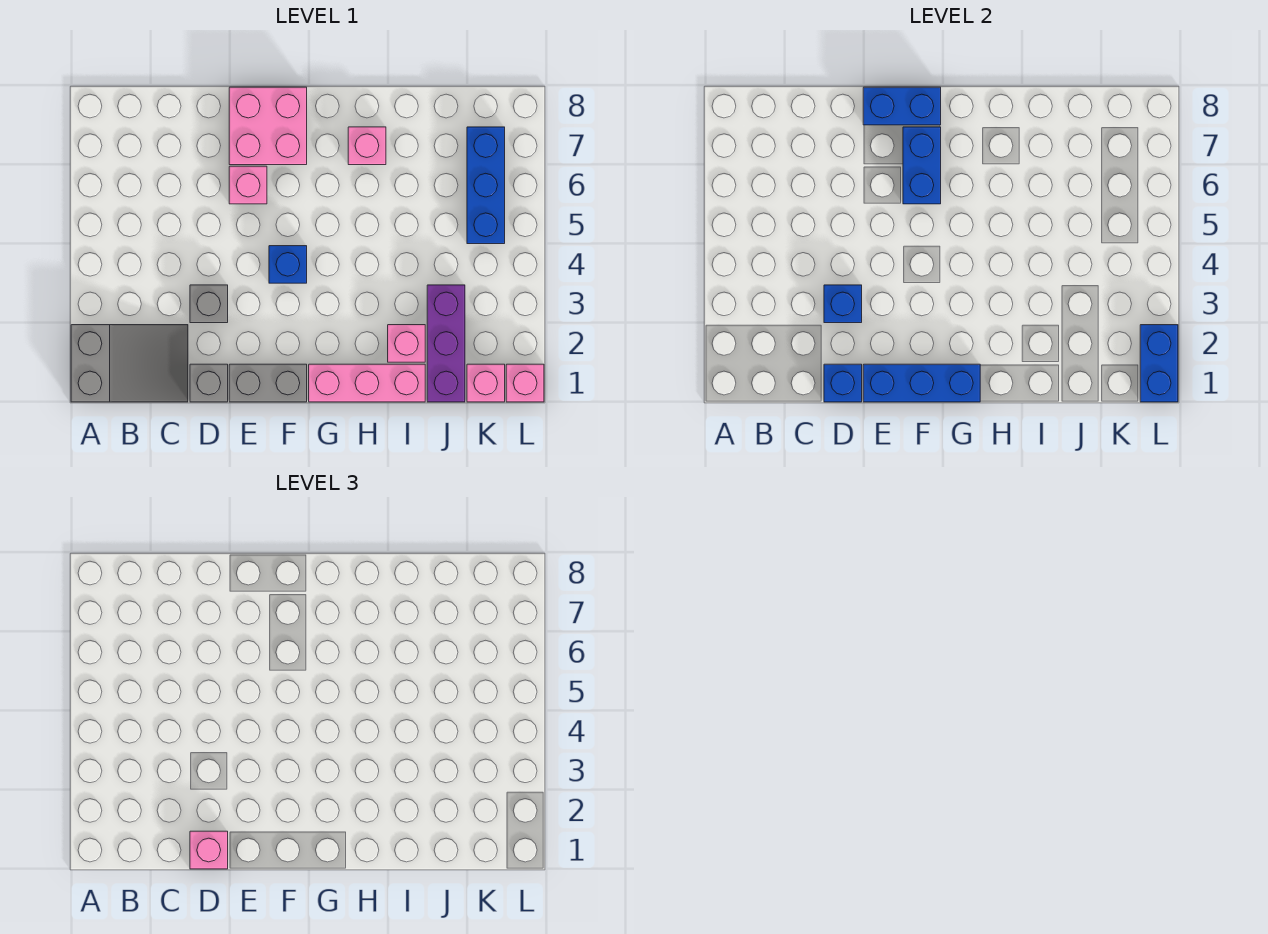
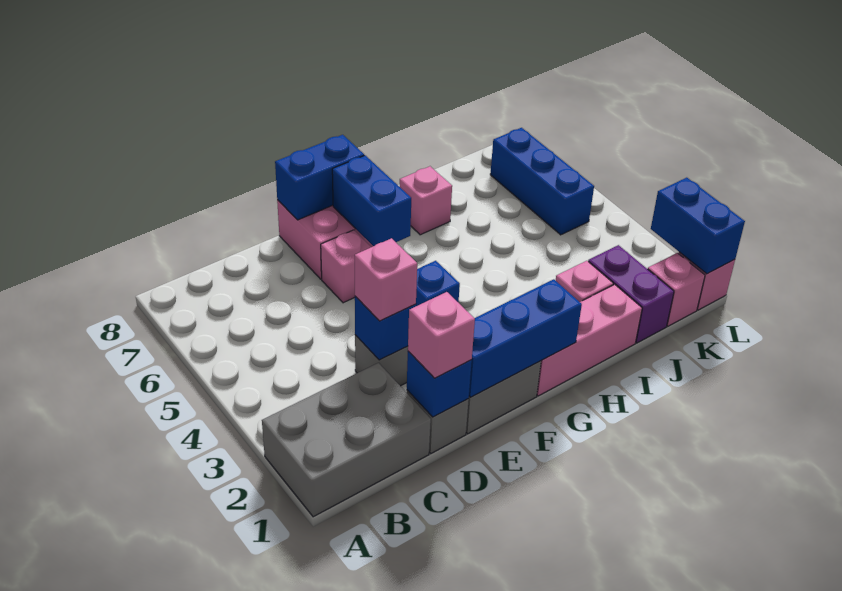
grey slope A1:C2 level 1 top A -> grey brick A1:C2 level 1
none -> pink brick D3 level 3
purple brick J1:J3 level 1 -> purple brick J1:J2 level 1

